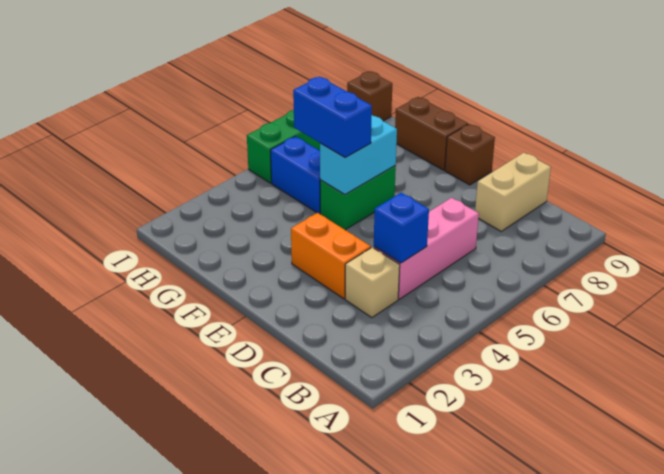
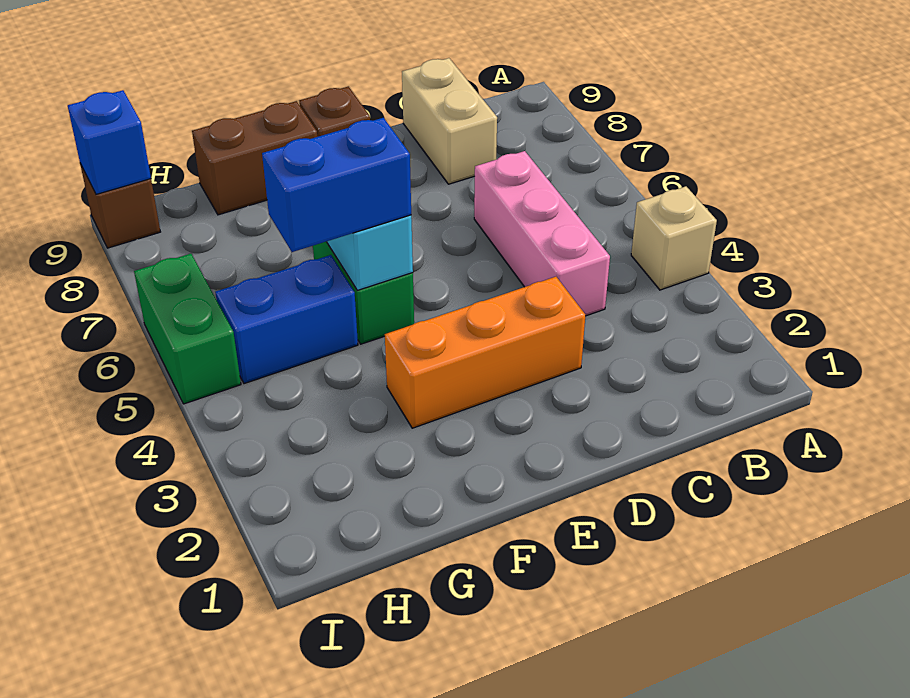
tan brick C3 level 1 -> tan brick A4 level 1
blue brick C4 level 2 -> blue brick I9 level 2
orange brick D3:E3 level 1 -> orange brick D3:F3 level 1

